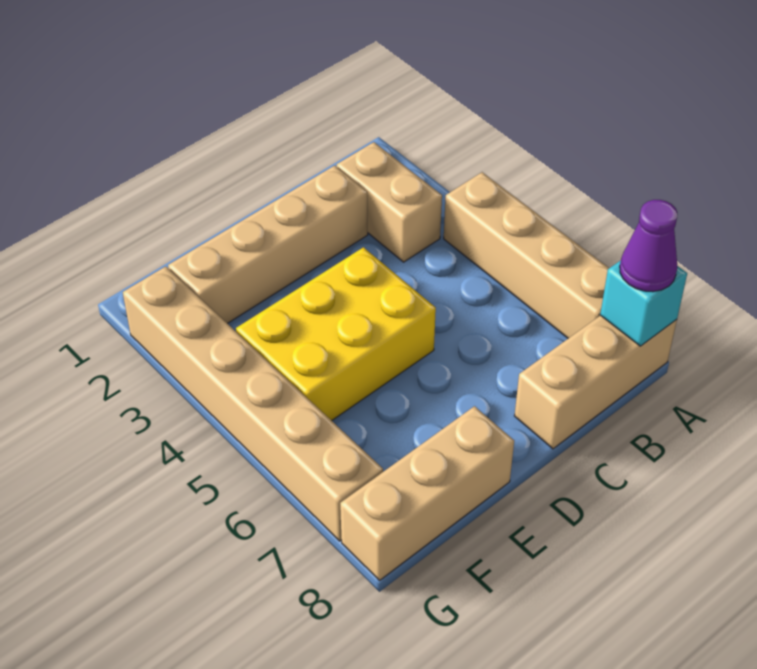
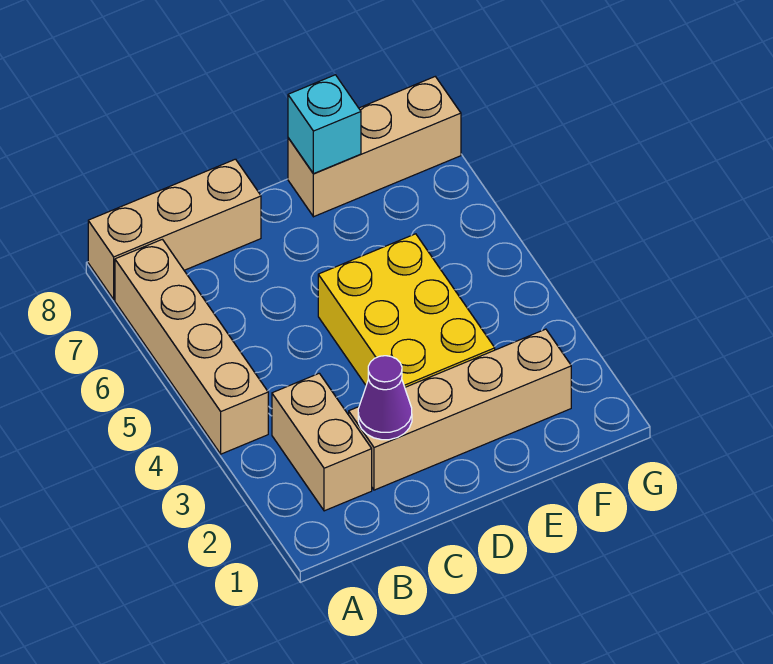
cyan brick A8 level 2 -> cyan brick E8 level 2
purple cone A8 level 3 -> purple cone C2 level 2
yellow brick D4:F5 level 1 -> yellow brick D3:E5 level 1
tan brick G2:G7 level 1 -> none

